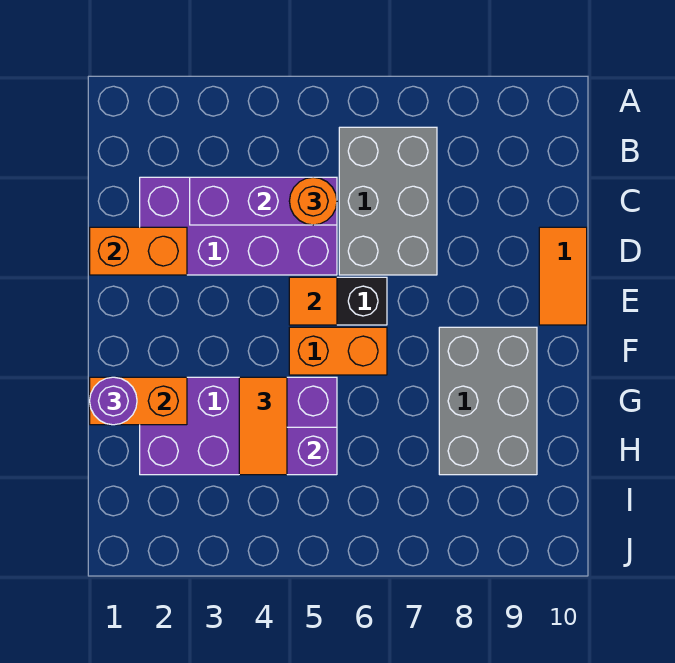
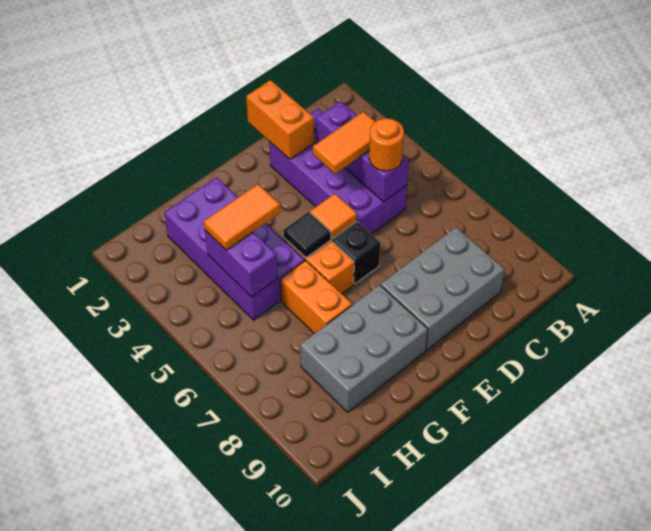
grey brick B6:D7 level 1 -> grey brick C8:E9 level 1
orange tile D10:E10 level 1 -> orange tile C4:D4 level 3
none -> black tile F5 level 2
orange brick G1:G2 level 2 -> orange brick G6:G7 level 1
purple round brick G1 level 3 -> none

